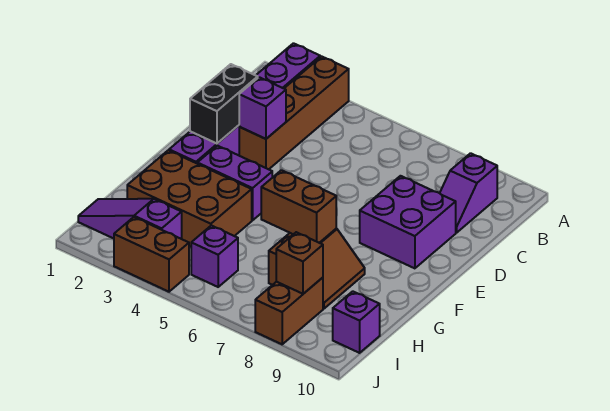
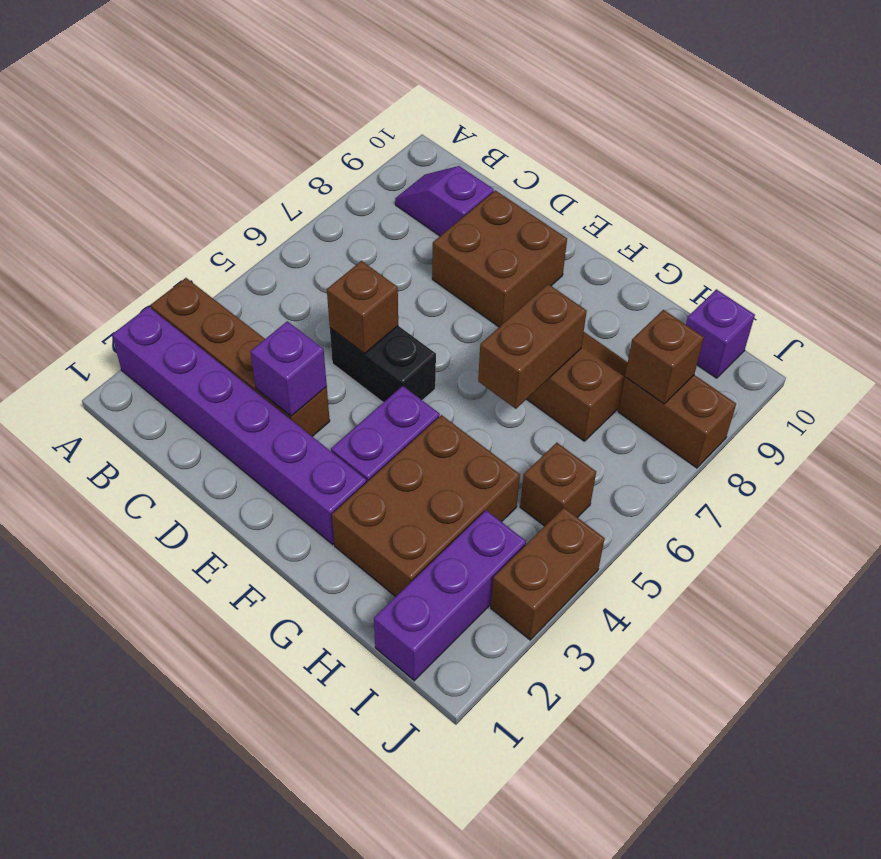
purple slope B9:C9 level 1 top B -> purple slope B9:C9 level 1 top C
black brick D2:E2 level 2 -> black brick D5:E5 level 1
none -> brown brick D5 level 2
purple brick D8:E9 level 1 -> brown brick D8:E9 level 1
purple slope I1:I3 level 1 top 3 -> purple brick I1:I3 level 1
purple brick I5 level 1 -> brown brick I5 level 1

